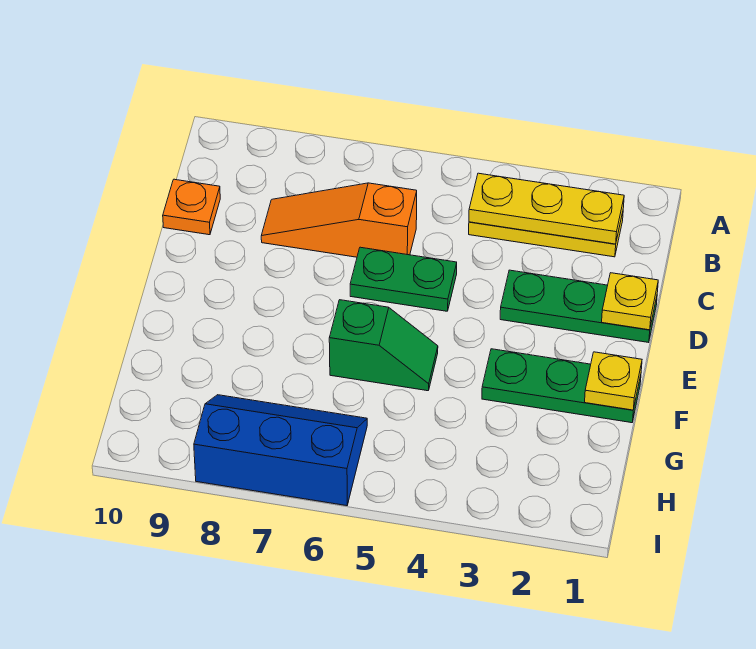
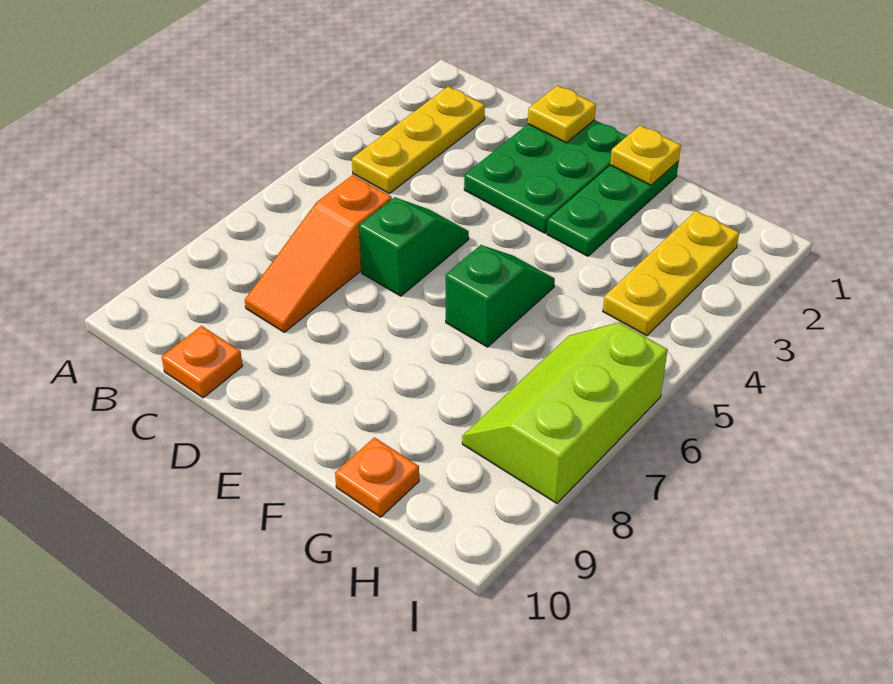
yellow plate B2:B4 level 2 -> yellow plate H2:H4 level 1
green plate D1:D3 level 1 -> green plate D1:E3 level 1
green plate D5:D6 level 1 -> green slope D5:D6 level 1 top 6
none -> orange plate G10 level 1
blue slope H6:I8 level 1 top I -> lime slope H6:I8 level 1 top I

